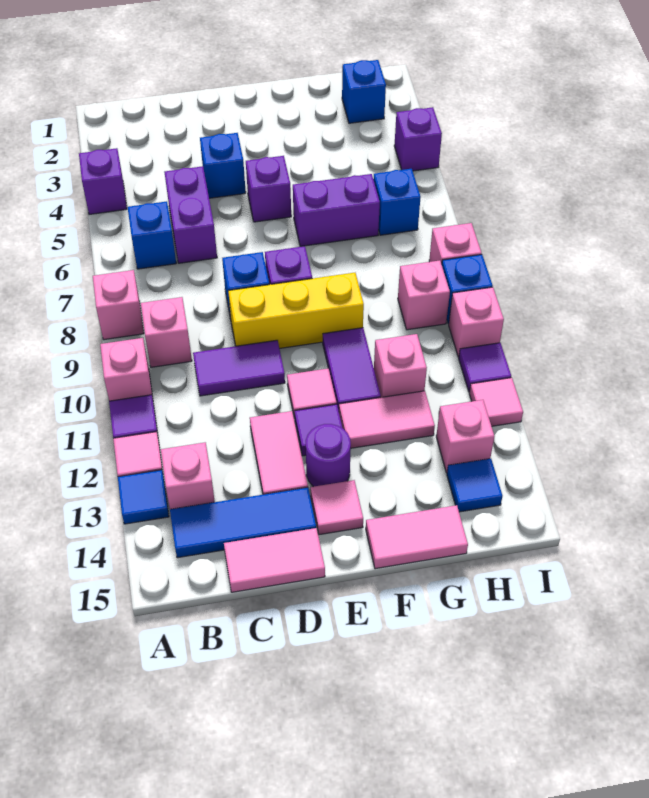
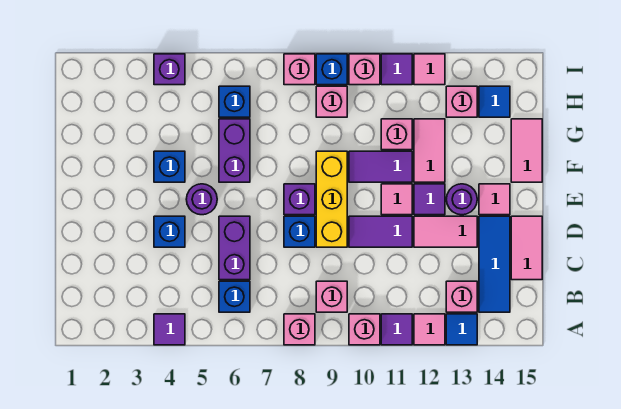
purple brick A4 level 1 -> purple tile A4 level 1
purple brick C5:C6 level 1 -> purple brick C6:D6 level 1
purple tile C10:D10 level 1 -> purple tile D10:D11 level 1
purple brick E5 level 1 -> purple round brick E5 level 1
blue brick H2 level 1 -> blue brick F4 level 1

